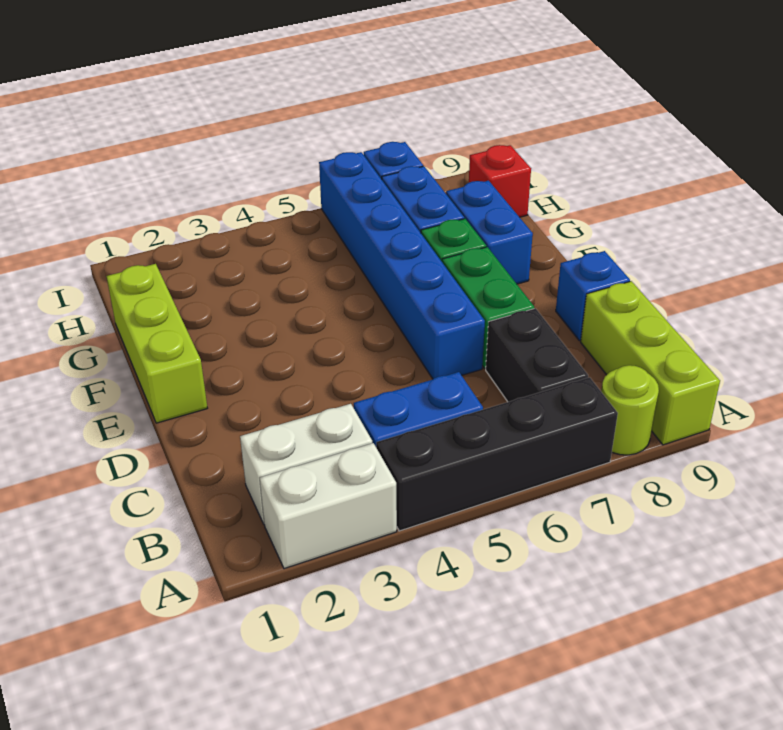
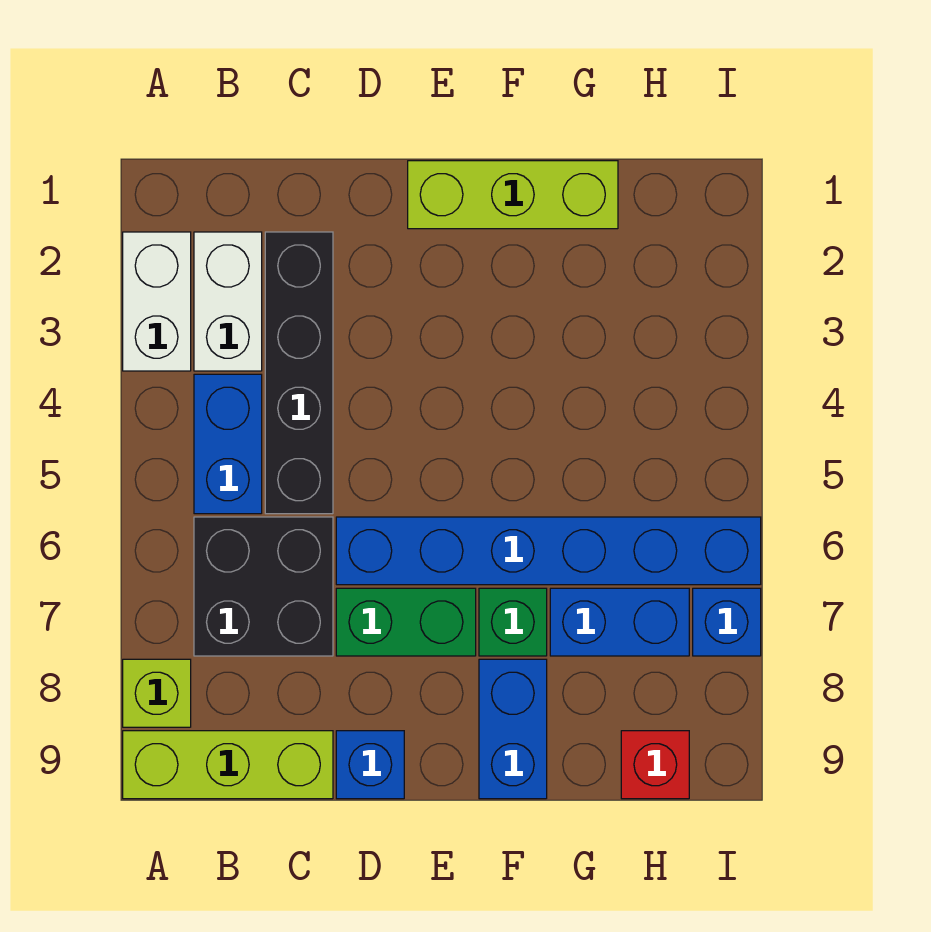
black brick A4:A7 level 1 -> black brick C2:C5 level 1
lime round brick A8 level 1 -> lime brick A8 level 1
black brick B7:C7 level 1 -> black brick B6:C7 level 1
blue brick F8:G8 level 1 -> blue brick F8:F9 level 1

